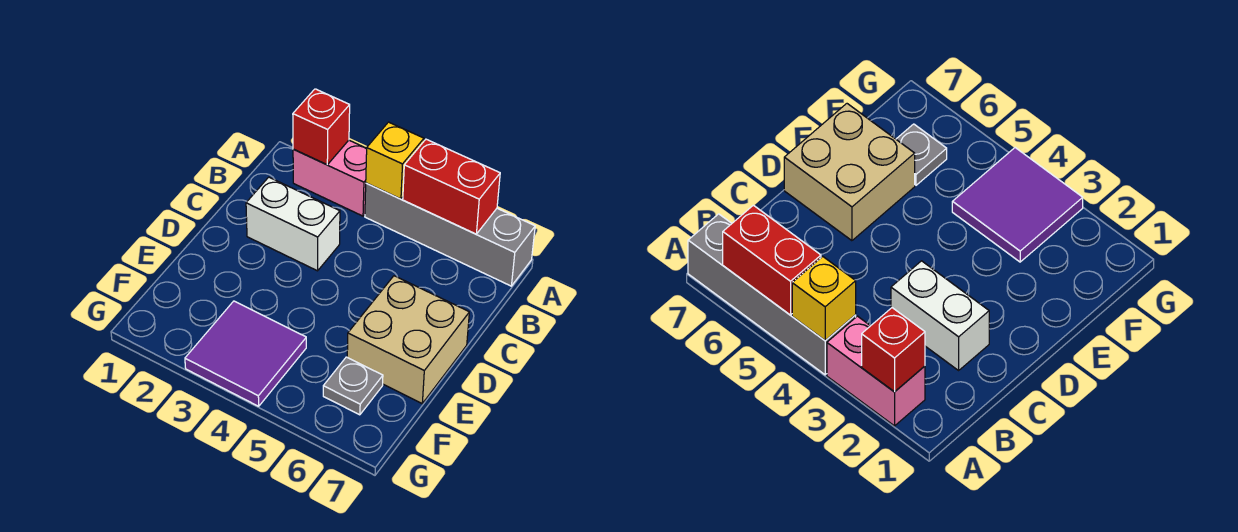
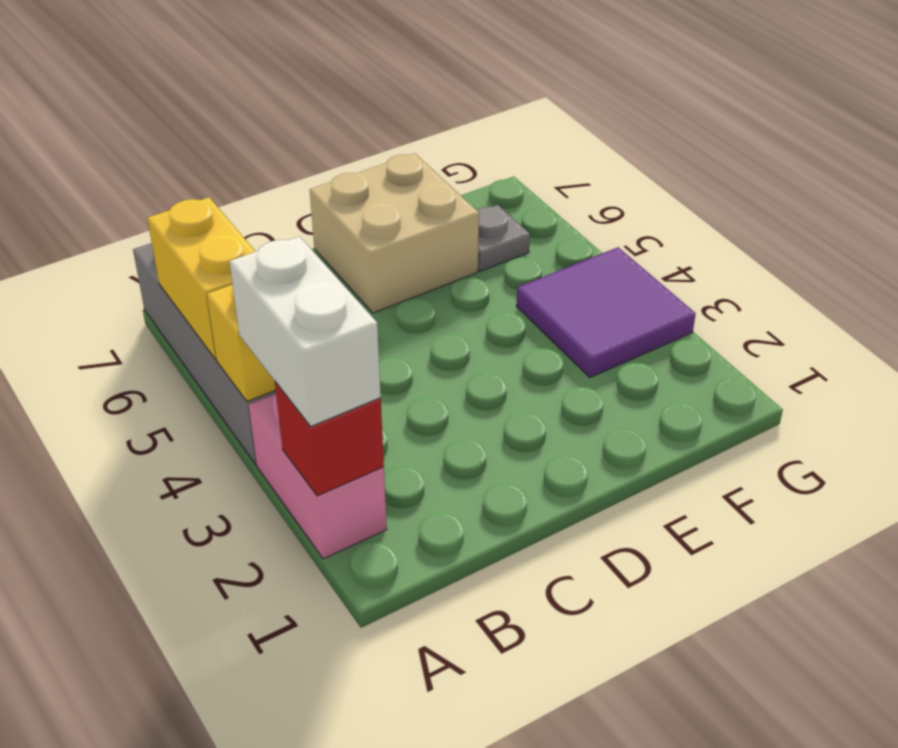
red brick A5:A6 level 2 -> yellow brick A5:A6 level 2
white brick C2:C3 level 1 -> white brick A2:A3 level 3

